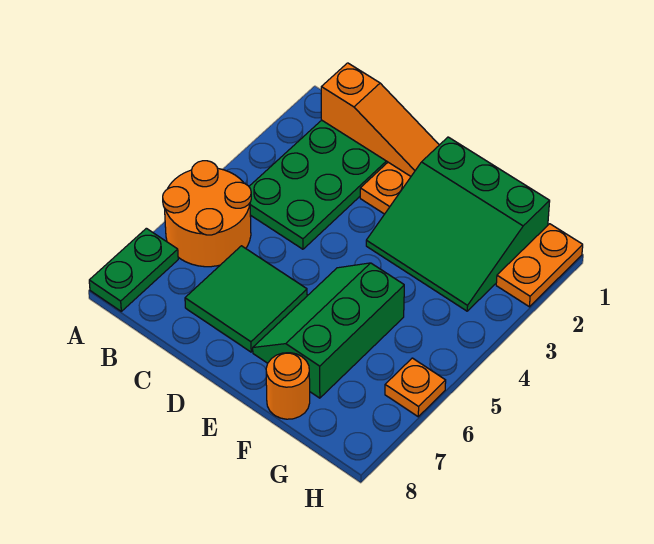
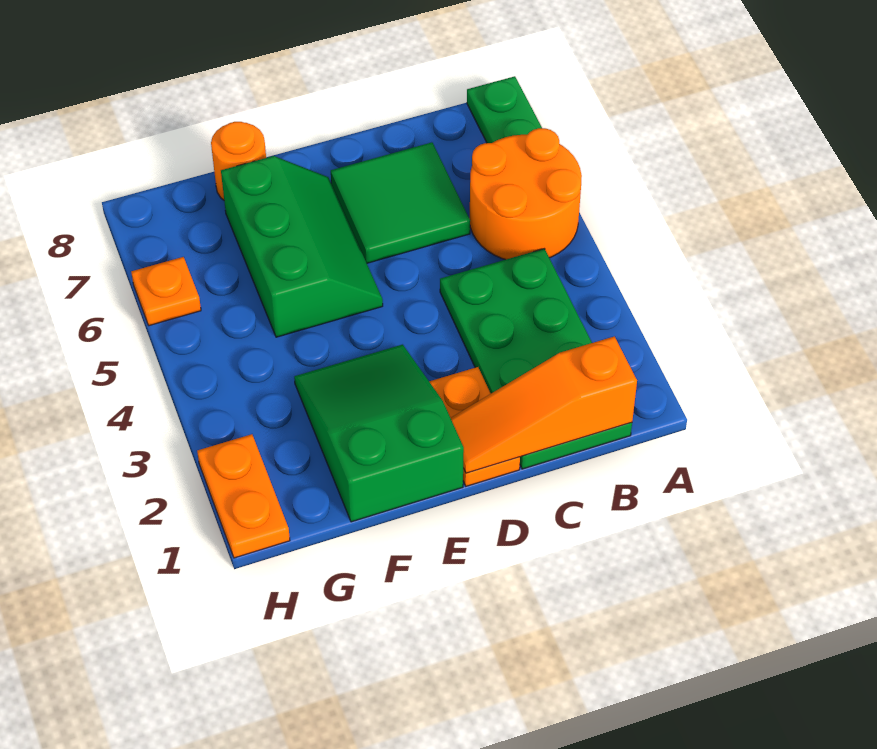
green slope E1:G3 level 1 top 1 -> green slope E1:F3 level 1 top 1

